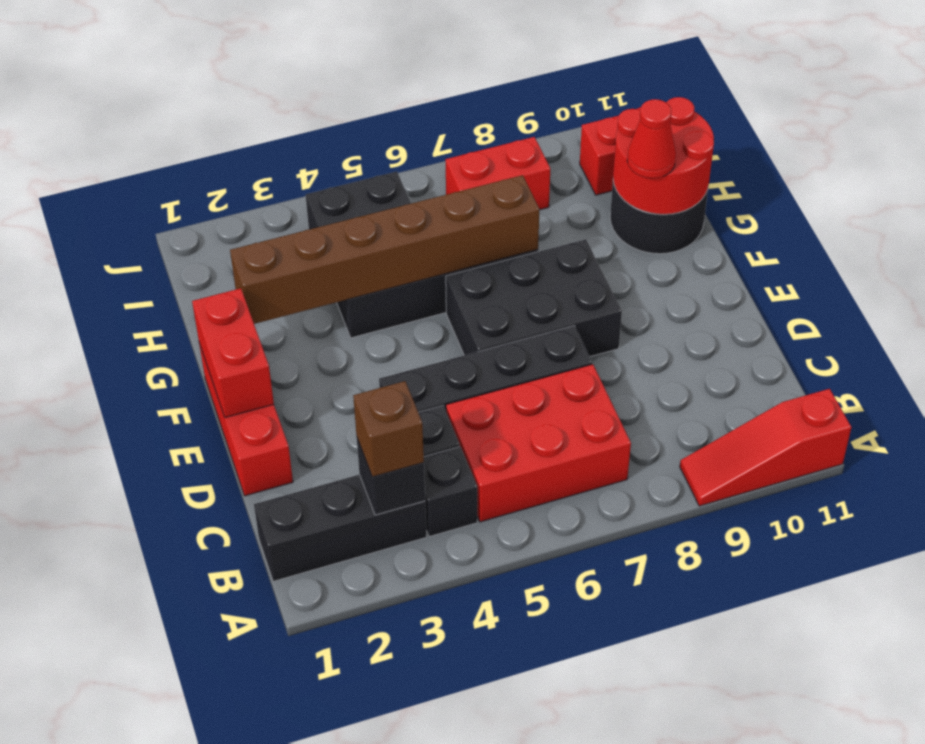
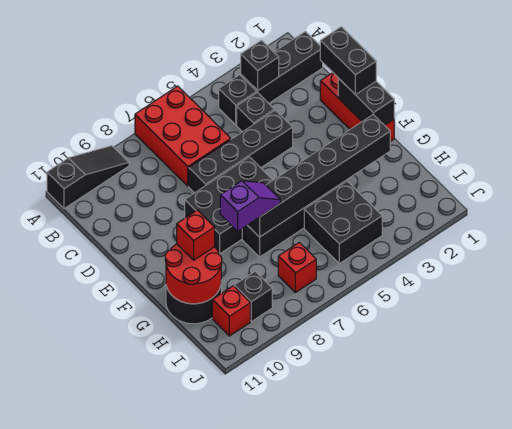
red slope A9:A11 level 1 top 11 -> black slope A9:A11 level 1 top 11
brown brick B3 level 3 -> none
red brick B5:C7 level 1 -> red brick A6:C7 level 1
none -> black brick D1:E1 level 3
red brick E1:F1 level 2 -> black brick E1:F1 level 2
brown brick G2:G7 level 2 -> black brick G2:G7 level 2
none -> purple slope G7:G8 level 3 top 8
red cone G10 level 3 -> red brick G10 level 3
red brick I7:I8 level 1 -> red brick I7 level 1
none -> black brick I9 level 1

